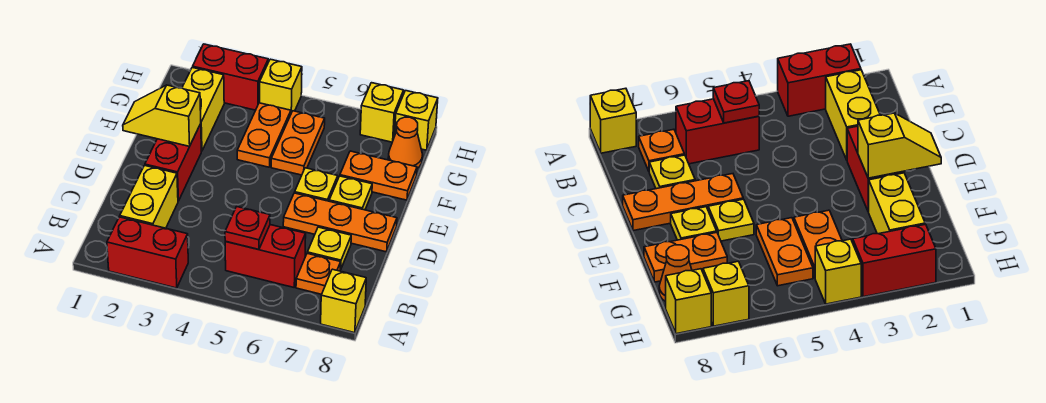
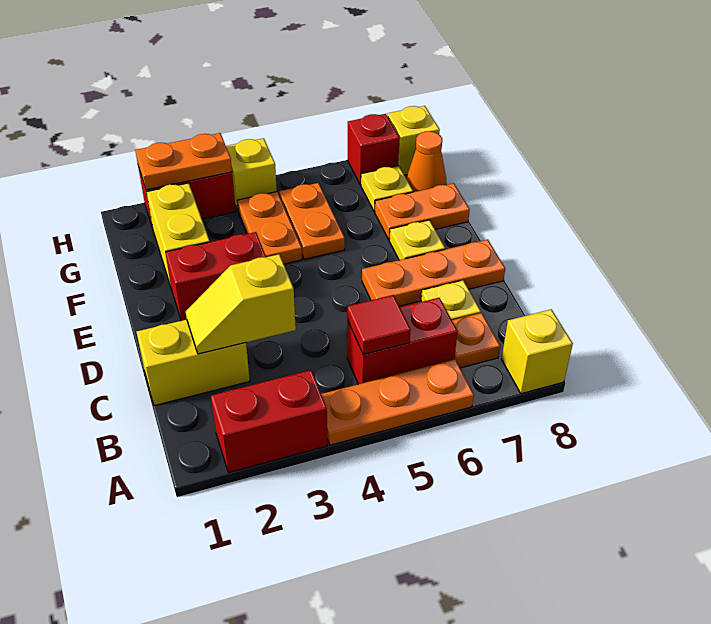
none -> orange plate A4:A6 level 1
yellow brick B2:C2 level 1 -> yellow brick C1:C2 level 1
red plate B5 level 2 -> red tile B5 level 2
red brick D2:E2 level 1 -> red brick E2:E3 level 1
yellow slope E1:E2 level 2 top 2 -> yellow slope C2:C3 level 2 top 3
yellow plate E6 level 1 -> yellow plate G7 level 1
none -> orange plate H2:H3 level 2
yellow brick H7 level 1 -> red brick H7 level 1

